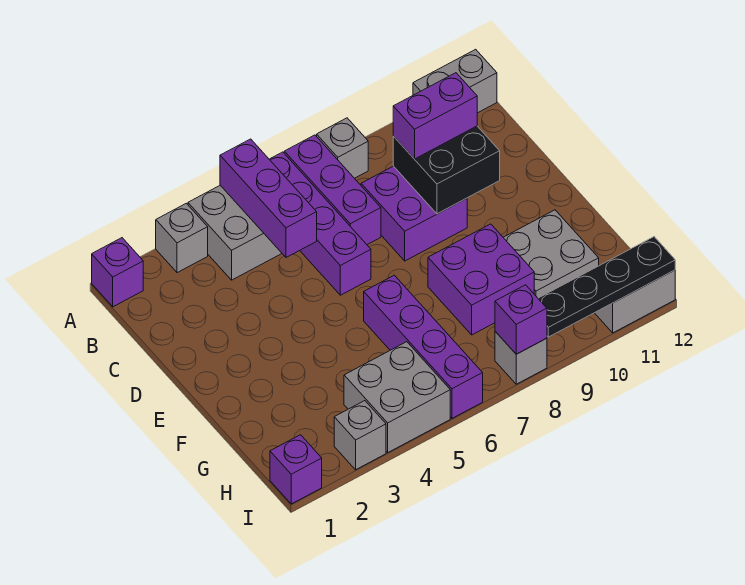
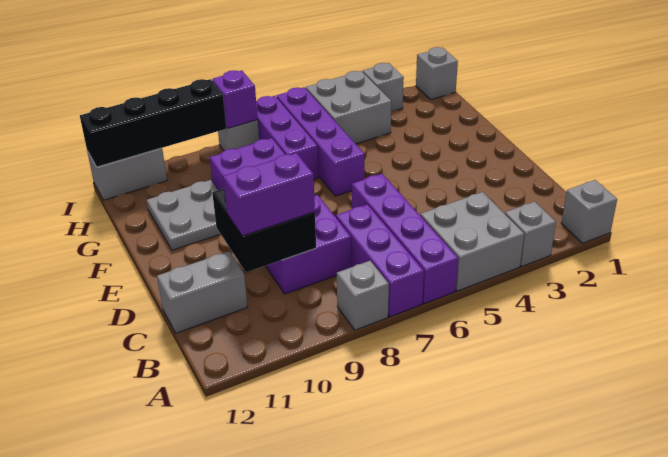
purple brick A1 level 1 -> grey brick A1 level 1
purple brick A5:C5 level 2 -> purple brick G7:I7 level 1
grey brick A11:A12 level 1 -> grey brick C11:C12 level 1
purple brick I1 level 1 -> grey brick I1 level 1
black plate I9:I12 level 2 -> black brick I9:I12 level 2

